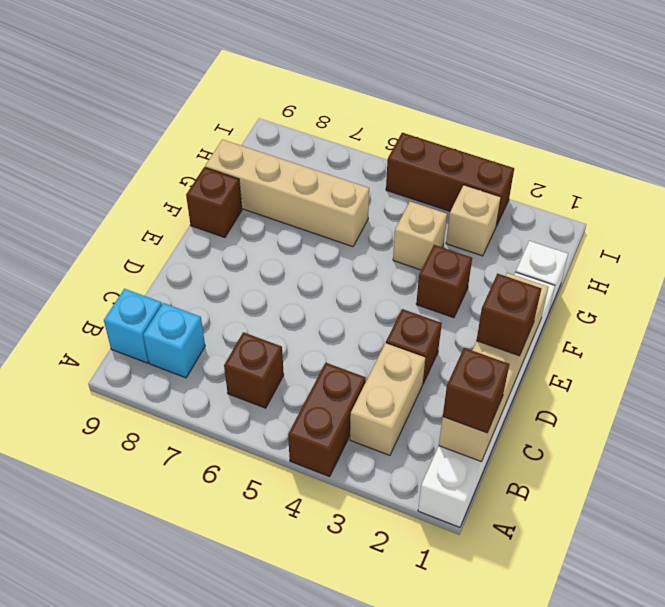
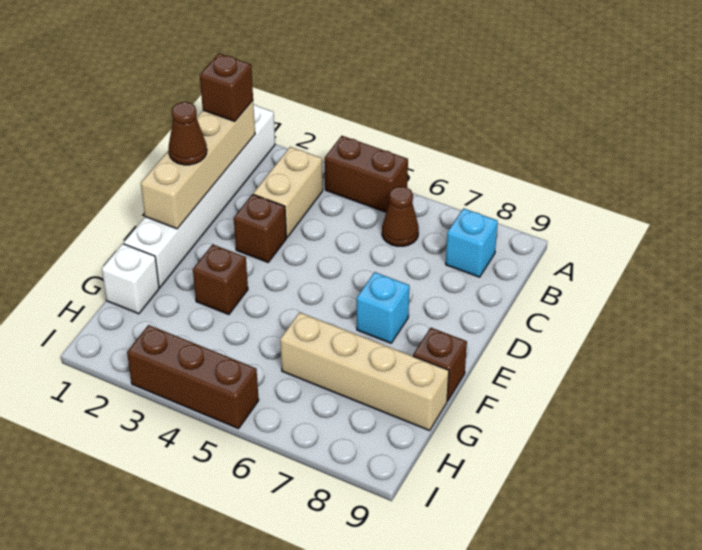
brown brick A4:B4 level 1 -> brown brick A4:A5 level 1
brown brick B6 level 1 -> brown cone B6 level 1
cyan brick B9 level 1 -> cyan brick E7 level 1
brown brick D1 level 3 -> brown cone D1 level 3
tan brick G4 level 1 -> none
tan brick H3 level 1 -> none

